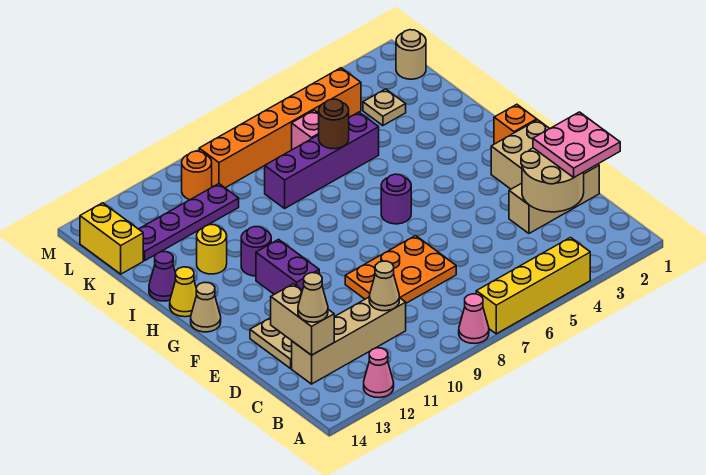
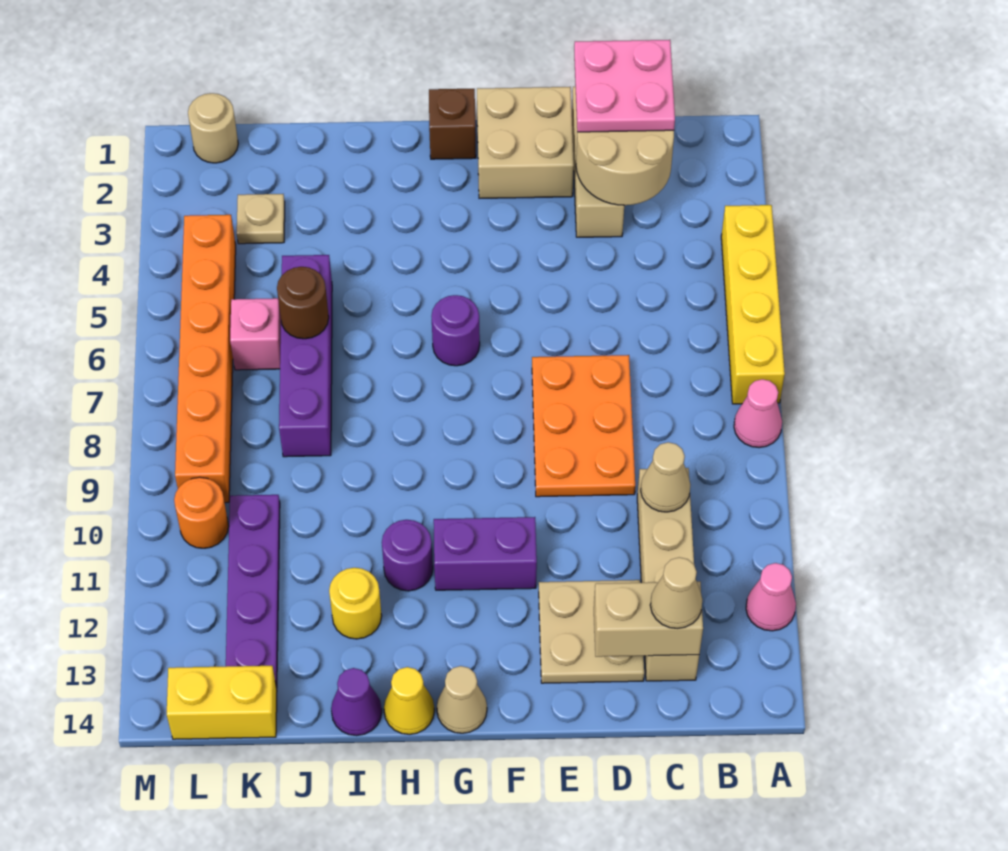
orange brick G1 level 1 -> brown brick G1 level 1

